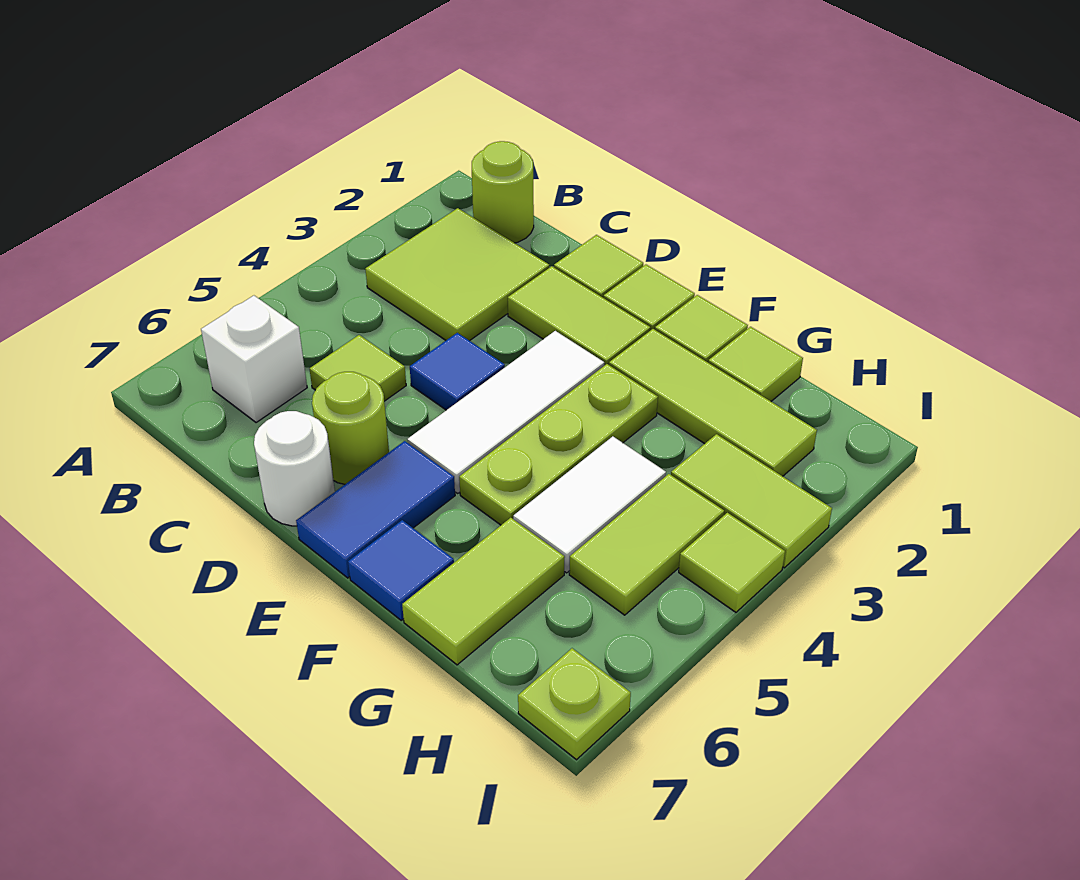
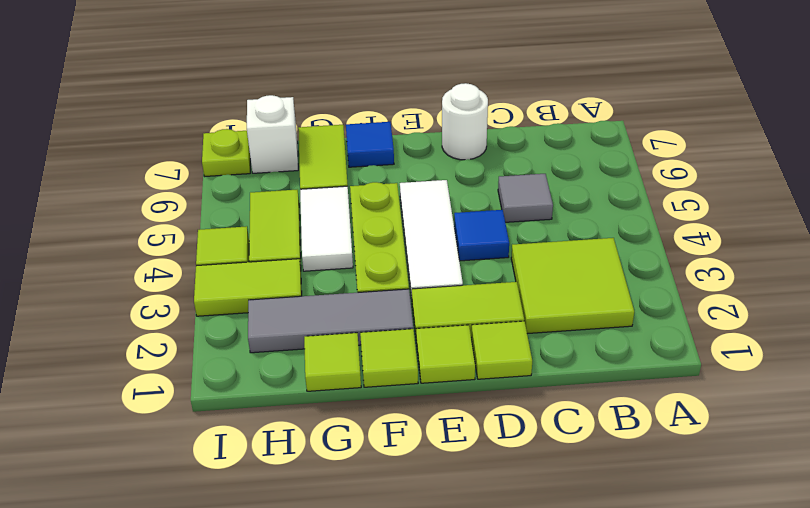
lime round brick B1 level 1 -> none
white brick B6 level 1 -> white brick H7 level 1
lime tile C5 level 1 -> grey tile C5 level 1
lime round brick D6 level 1 -> none
blue tile E6:E7 level 1 -> none
lime tile F2:H2 level 1 -> grey tile F2:H2 level 1

